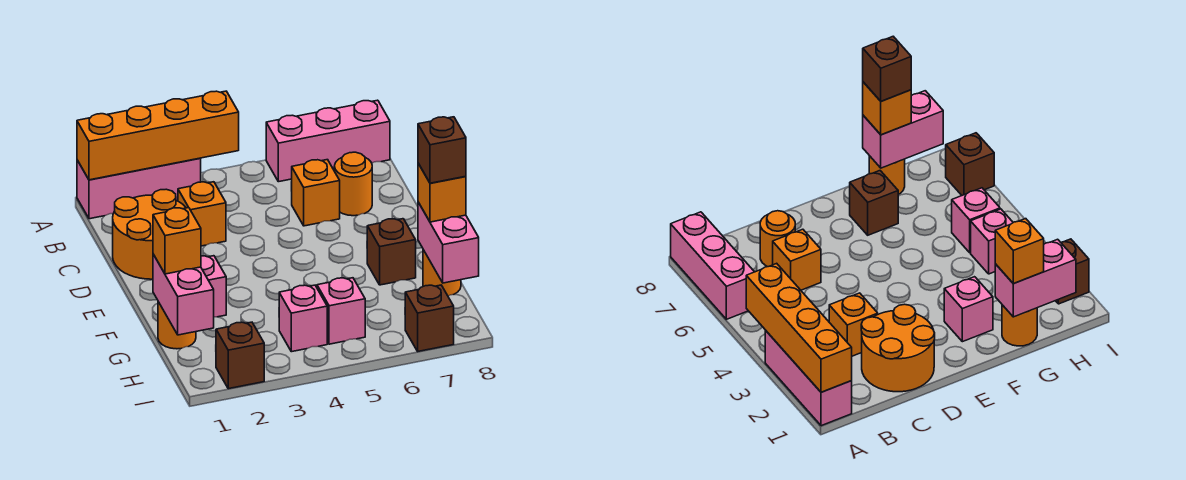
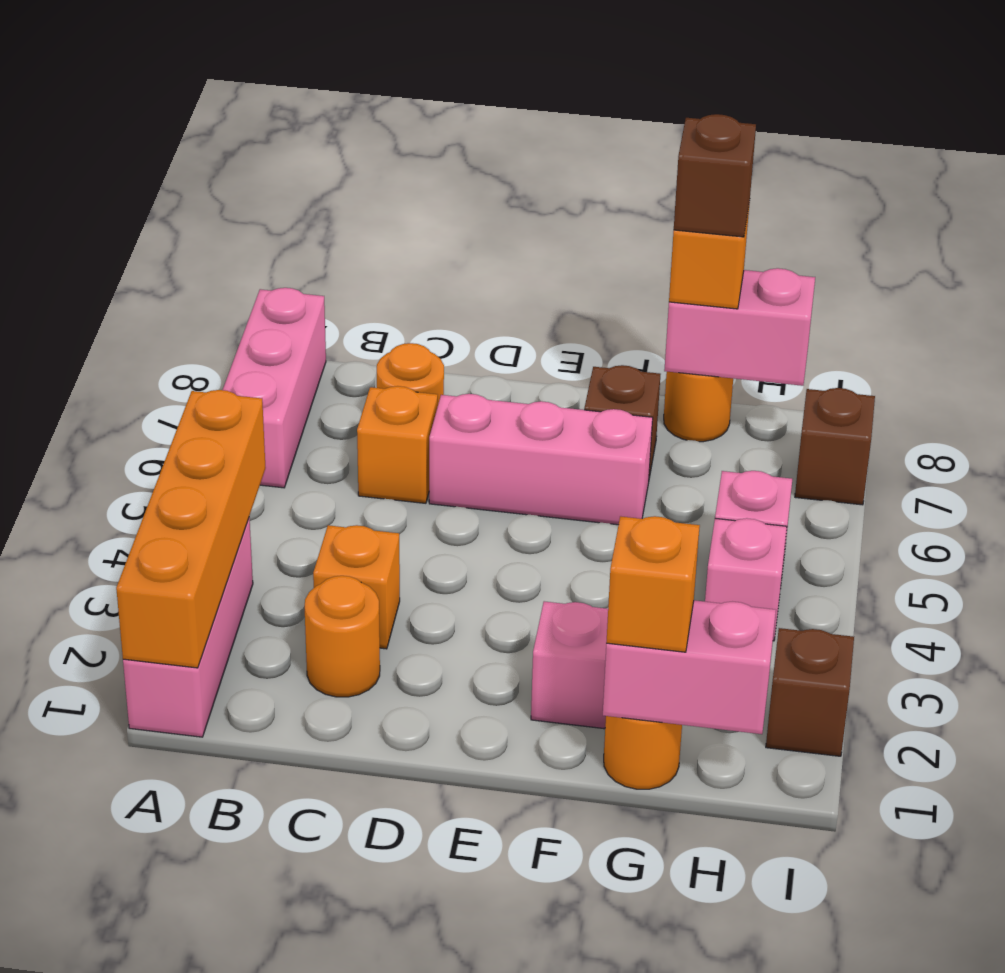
orange round brick C1:D2 level 1 -> orange round brick C2 level 1
none -> pink brick D6:F6 level 1

